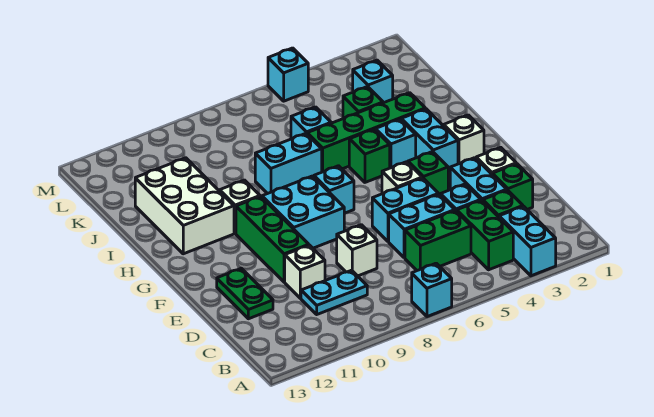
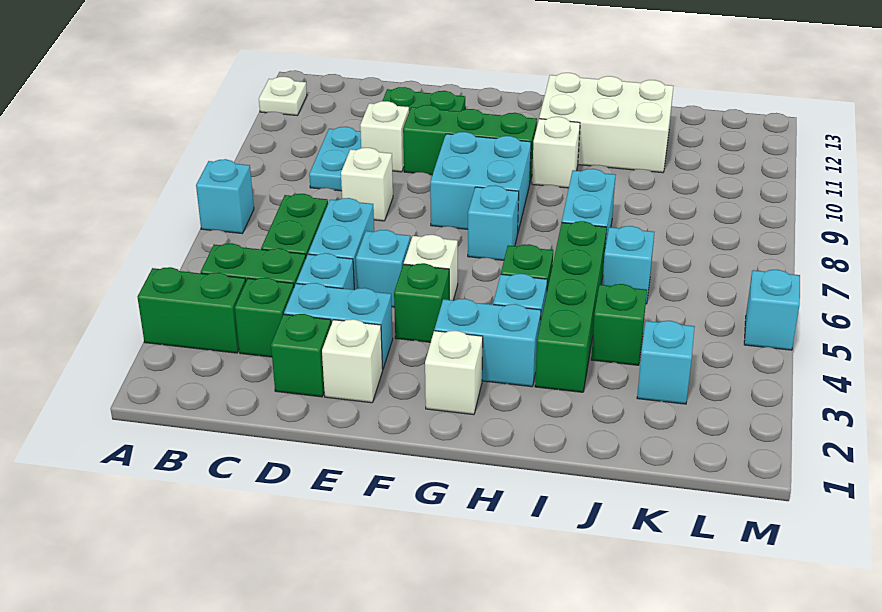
cyan brick A3:B3 level 1 -> green brick A3:B3 level 1
none -> white plate A12 level 1
cyan brick E5:E6 level 1 -> cyan brick E5 level 1

